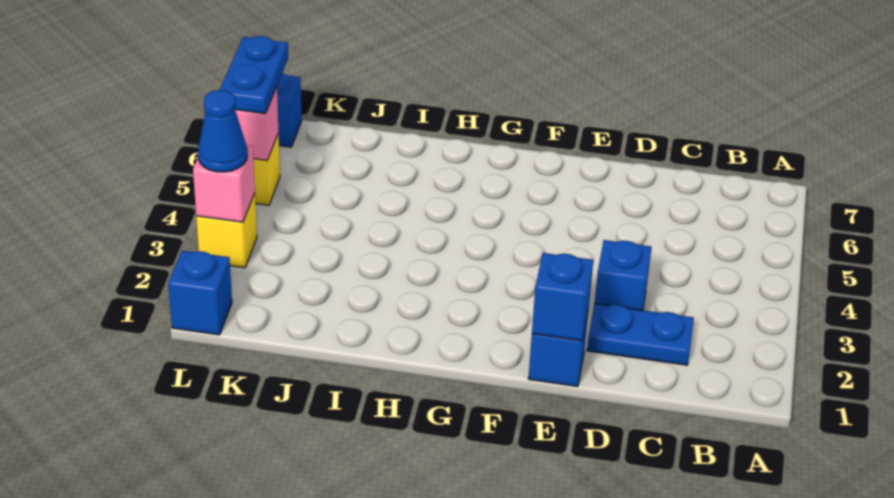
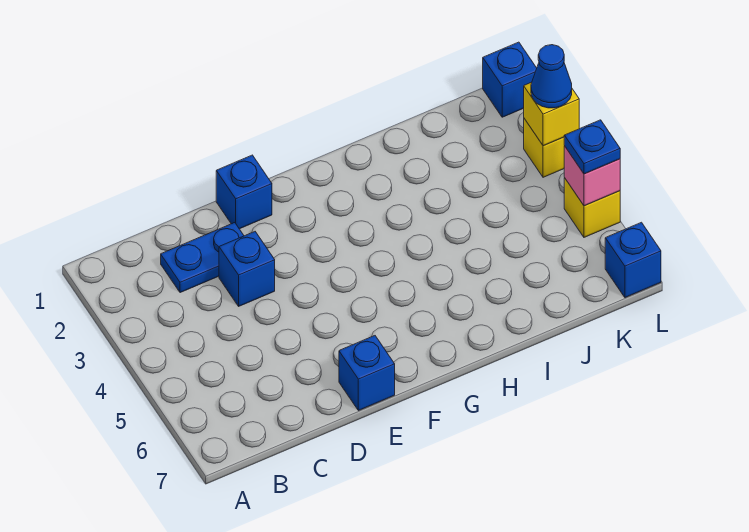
blue brick E1 level 2 -> blue brick E7 level 1
pink brick L3 level 2 -> yellow brick L3 level 2
blue plate L5:L6 level 3 -> blue plate L5 level 3

